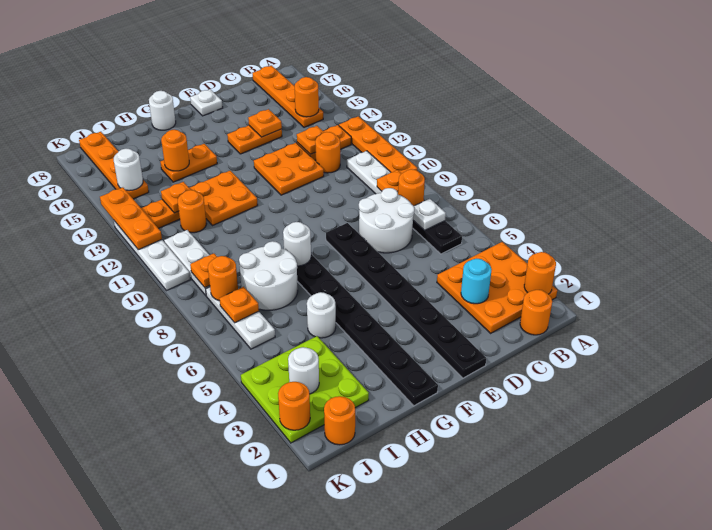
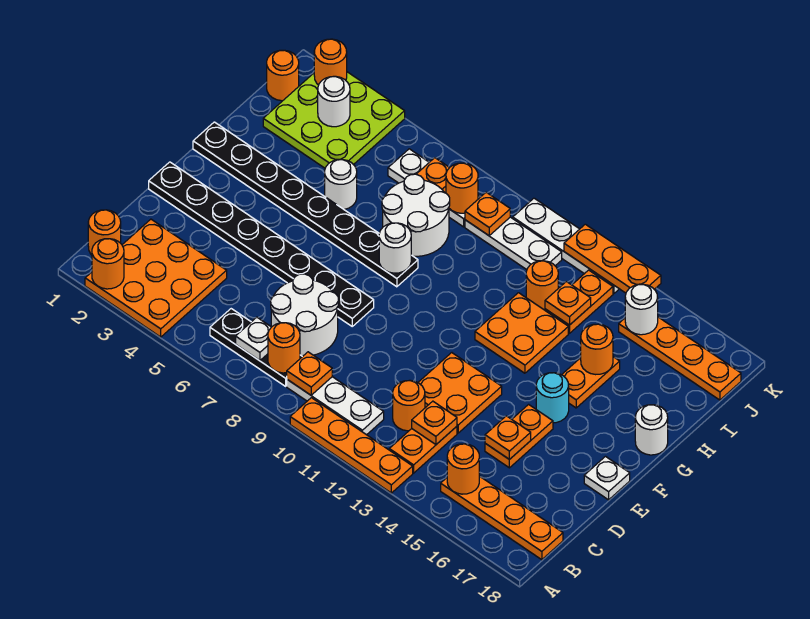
cyan round brick C3 level 2 -> cyan round brick F15 level 1

